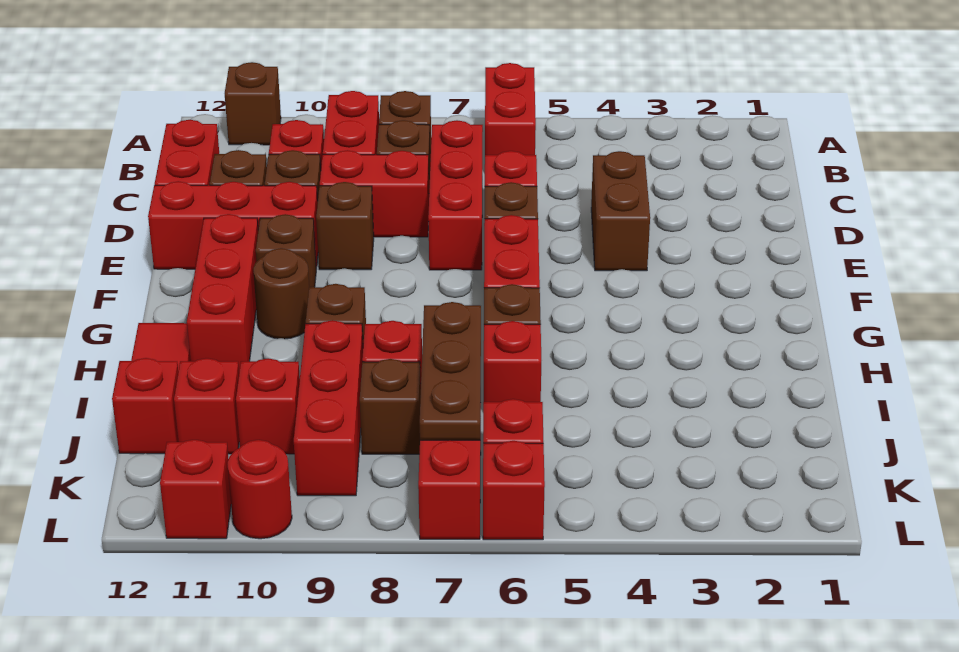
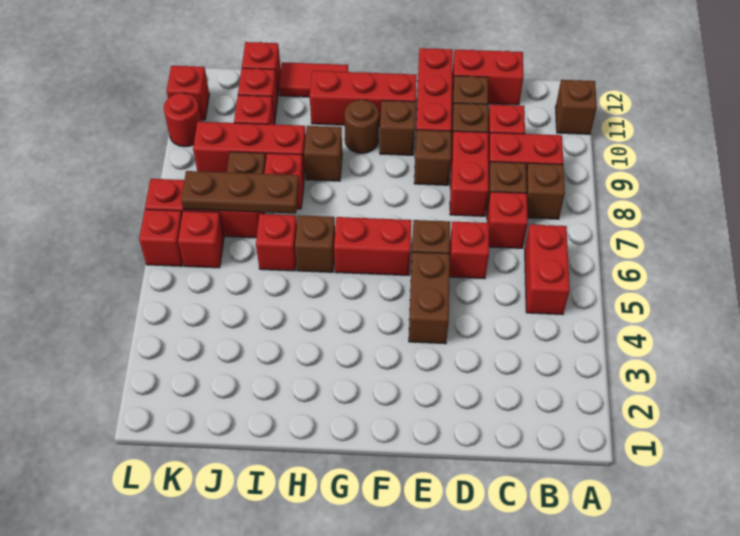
red brick A6:B6 level 1 -> red brick B5:B6 level 1
red brick C7:E7 level 1 -> red brick C7 level 1
brown brick D4:E4 level 1 -> brown brick E4:E5 level 1

